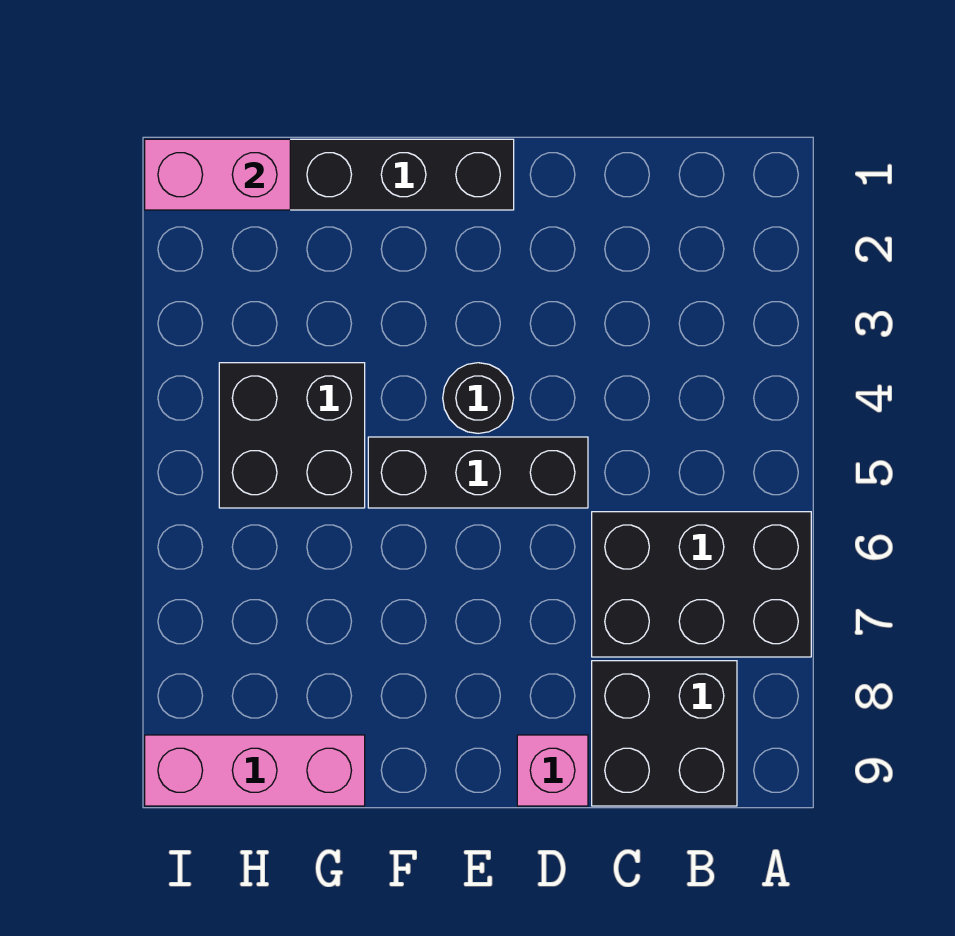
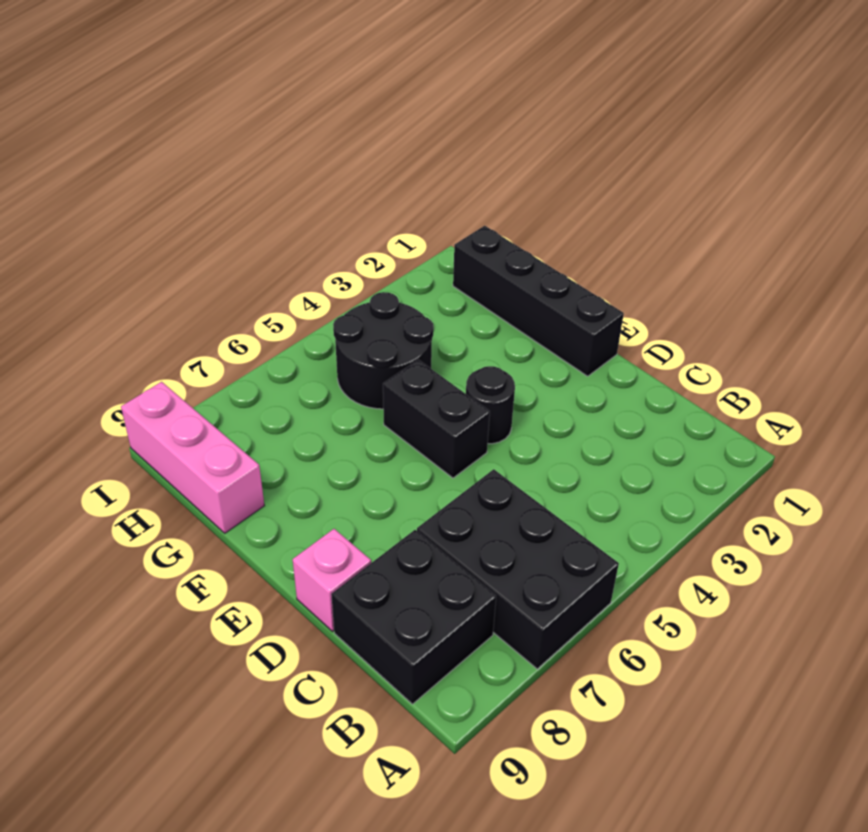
black brick D5:F5 level 1 -> black brick E5:F5 level 1
black brick G4:H5 level 1 -> black round brick G4:H5 level 1
pink brick H1:I1 level 2 -> none

